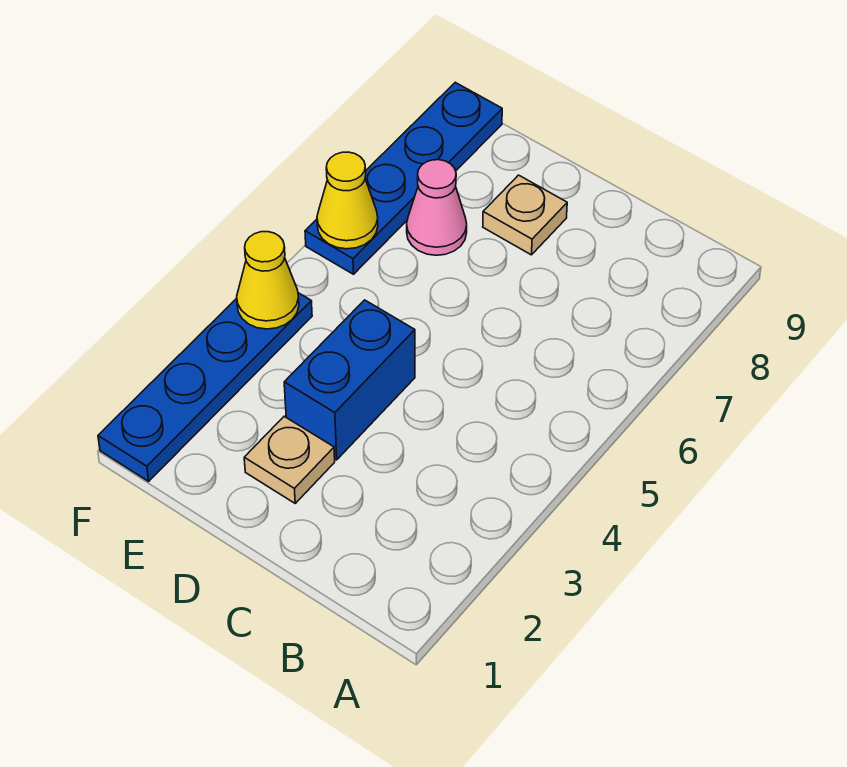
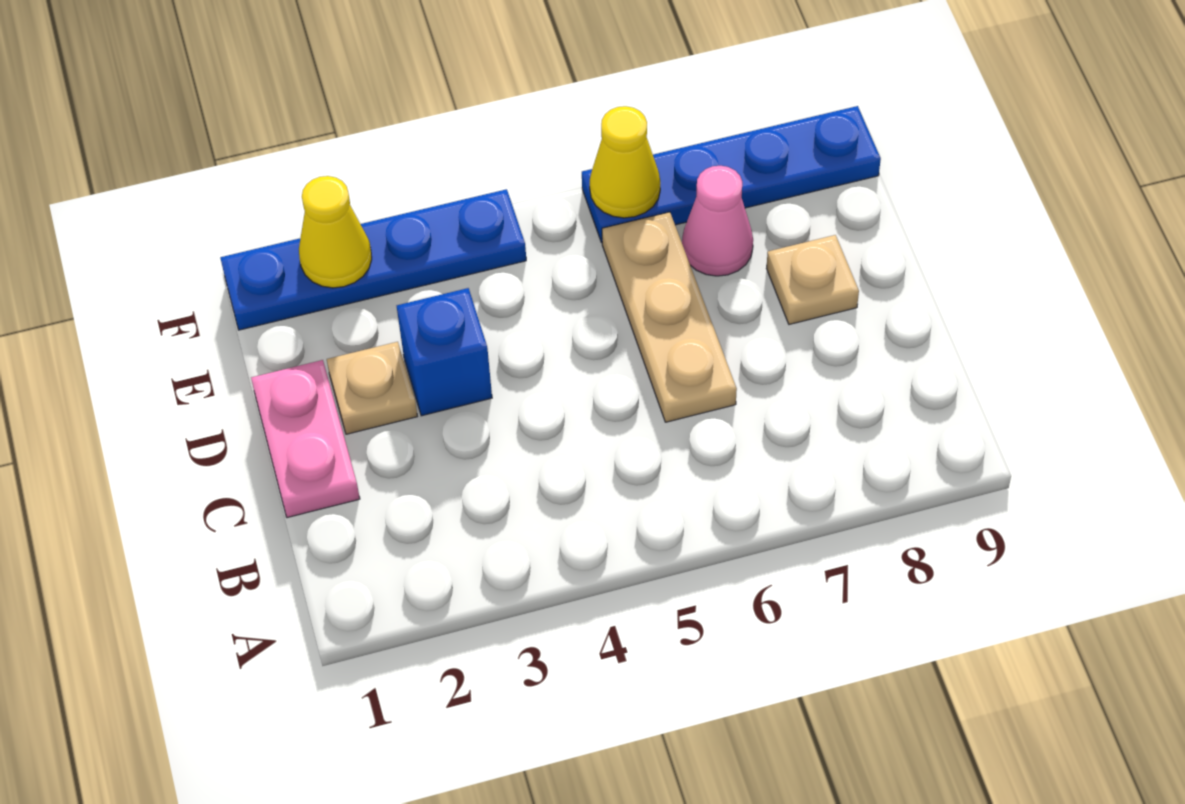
none -> pink plate C1:D1 level 1
none -> tan plate C6:E6 level 1
blue brick D3:D4 level 1 -> blue brick D3 level 1
yellow cone F4 level 2 -> yellow cone F2 level 2

